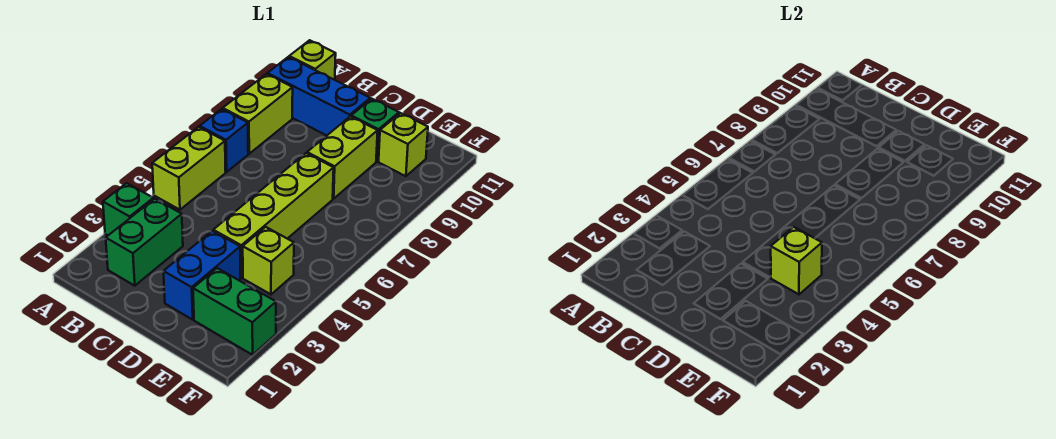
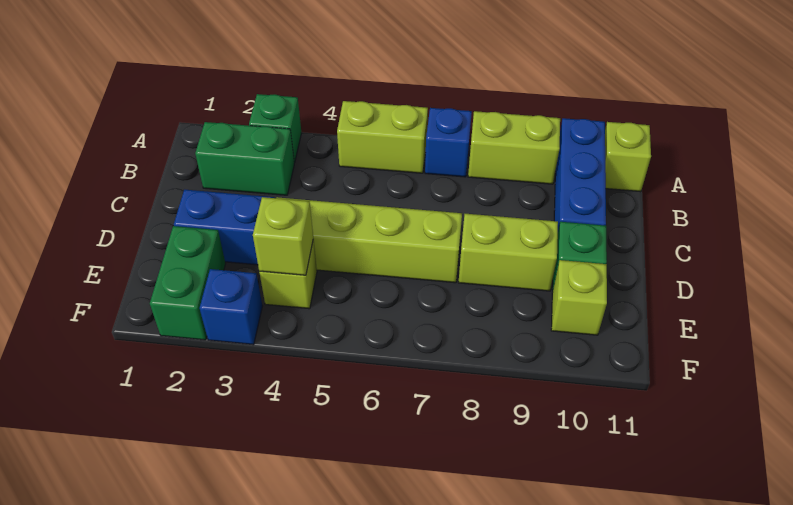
none -> blue brick F3 level 1

